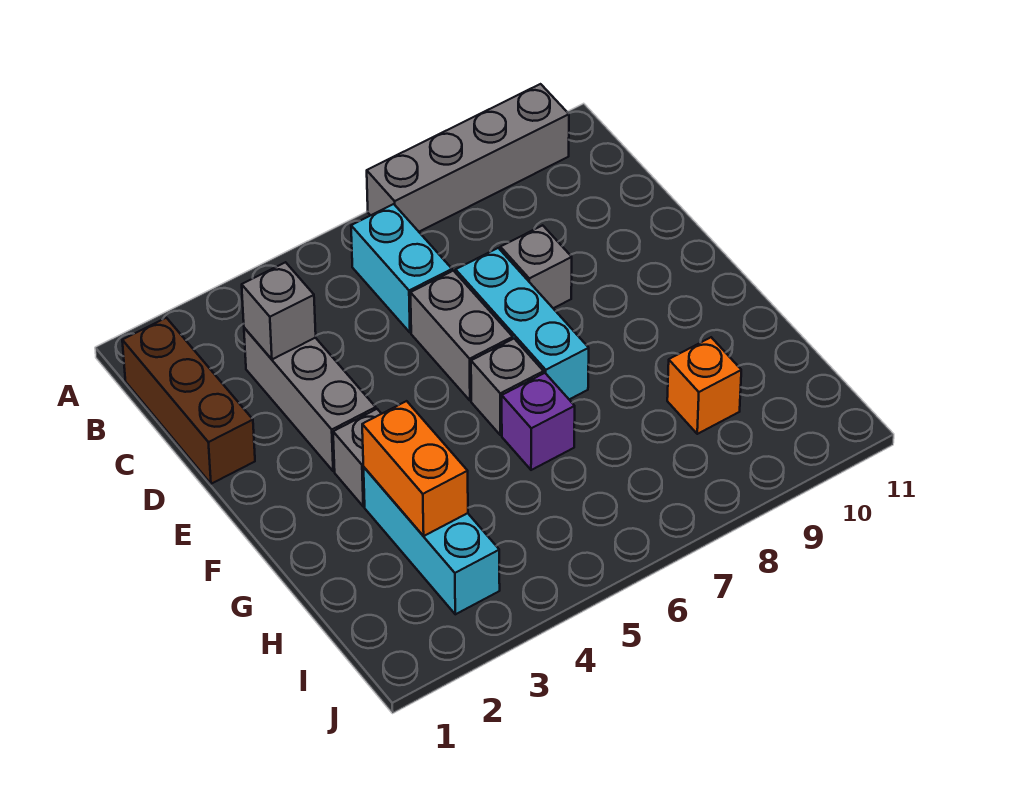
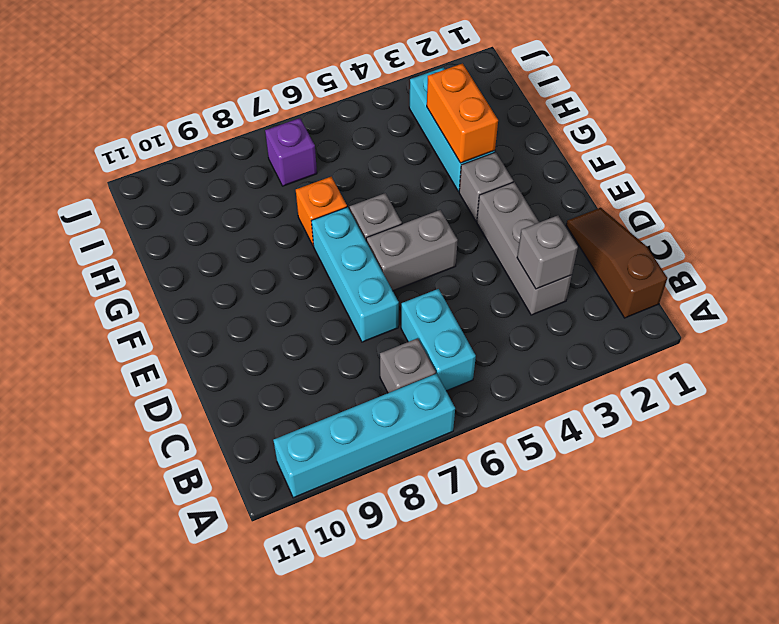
grey brick A7:A10 level 1 -> cyan brick A7:A10 level 1
brown brick B1:D1 level 1 -> brown slope B1:D1 level 1 top B
grey brick D6:E6 level 1 -> grey brick E5:E6 level 1
grey brick D8 level 1 -> grey brick B7 level 1
purple brick G6 level 1 -> purple brick I7 level 1
orange brick H9 level 1 -> orange brick G7 level 1

